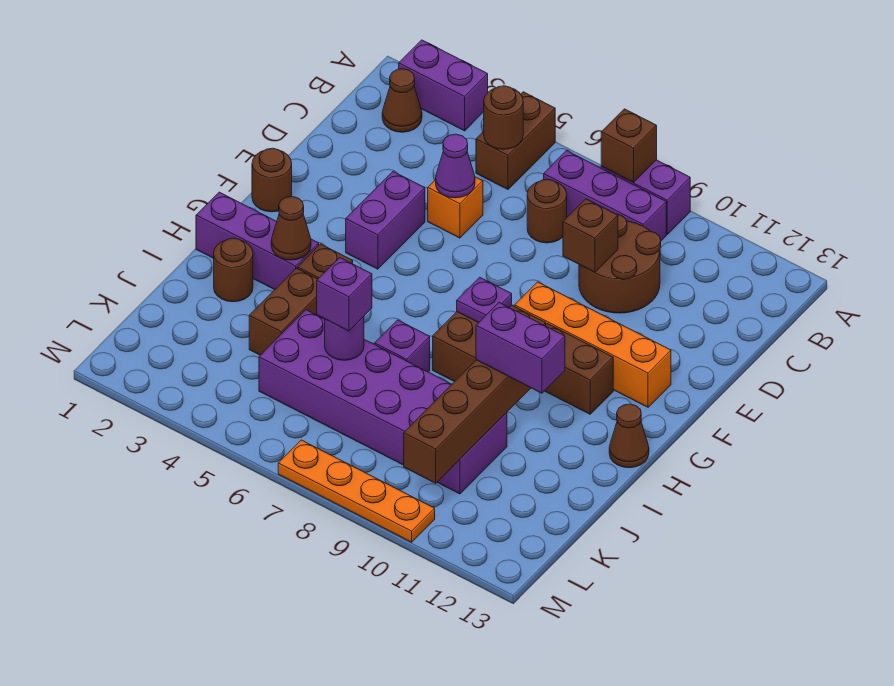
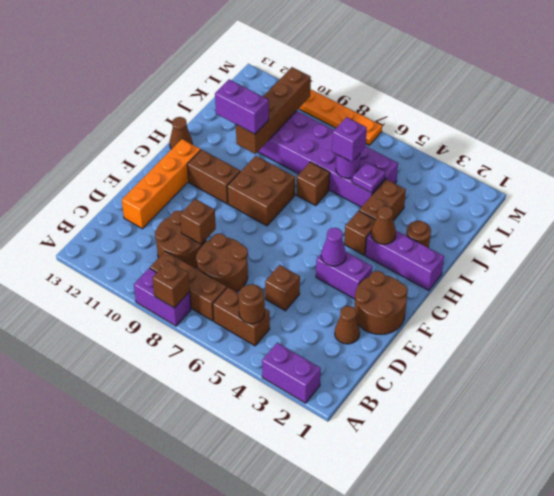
brown brick A5:B5 level 1 -> brown brick B5:B6 level 1
brown cone B2 level 1 -> brown cone D2 level 1
purple brick B7:B9 level 1 -> brown brick B7:B9 level 1
brown round brick C7 level 1 -> brown round brick C7:D8 level 1
orange brick D5 level 1 -> brown brick D5 level 1
purple cone D5 level 2 -> purple cone F4 level 2
purple brick E4:F4 level 1 -> purple brick F3:F4 level 1
brown round brick F1 level 1 -> brown round brick E1:F2 level 1
orange brick F9:F12 level 1 -> orange brick D12:G12 level 1
purple plate G8 level 2 -> purple plate J5 level 2
purple brick I7 level 1 -> brown brick I7 level 1

